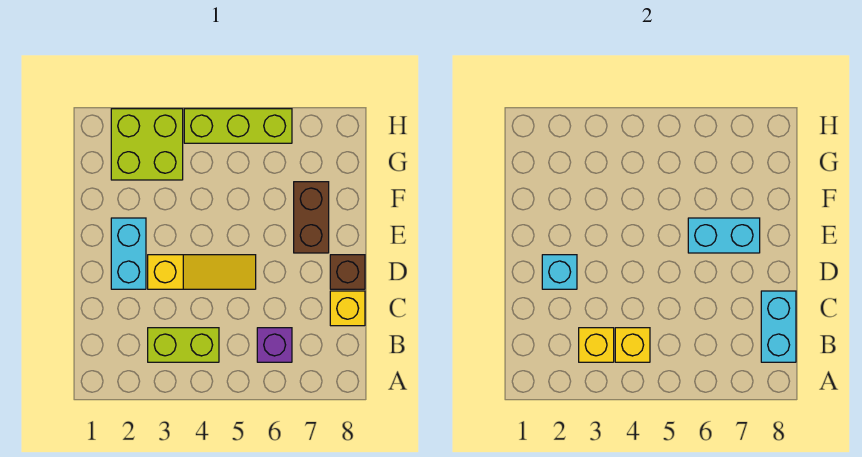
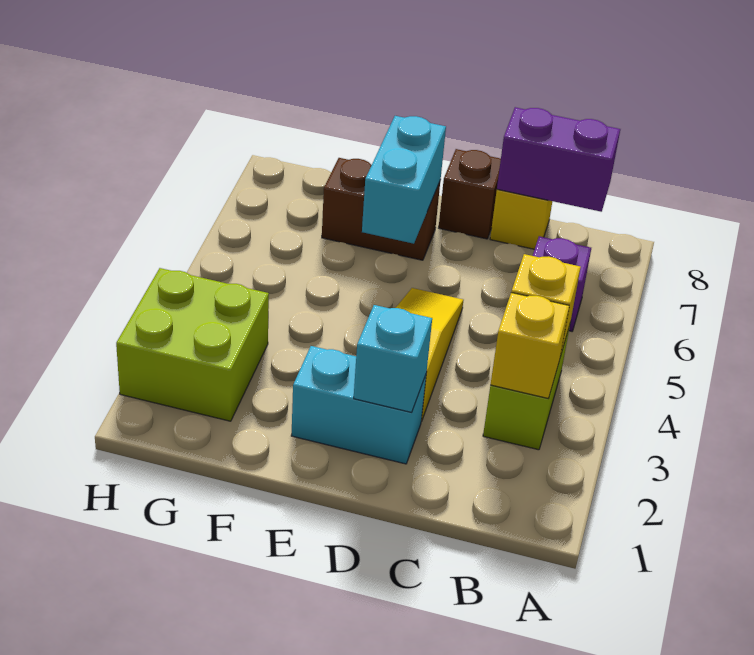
cyan brick B8:C8 level 2 -> purple brick B8:C8 level 2
lime brick H4:H6 level 1 -> none

